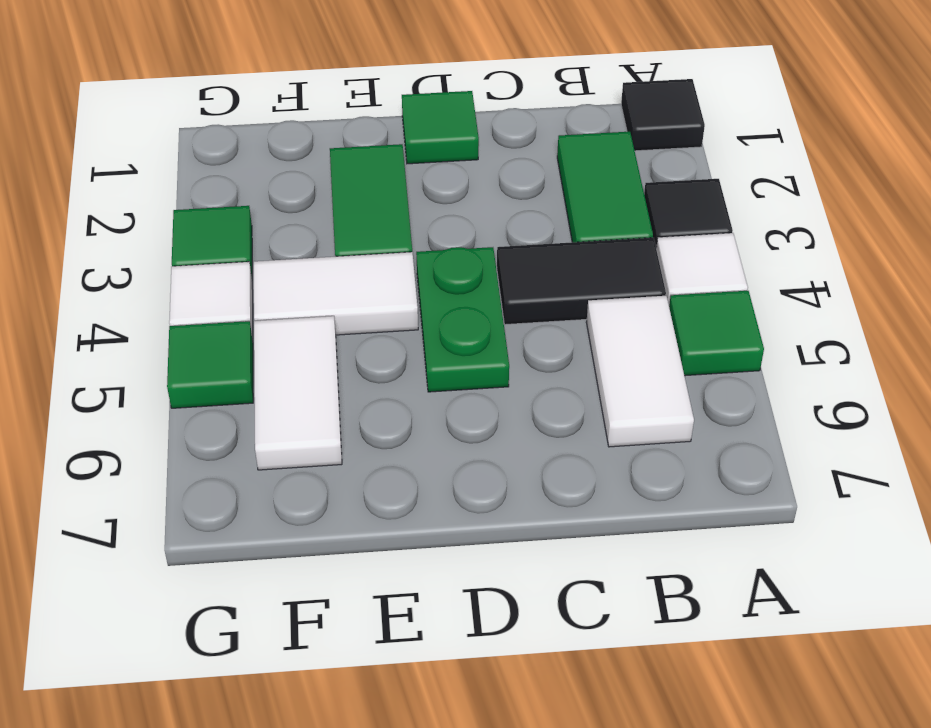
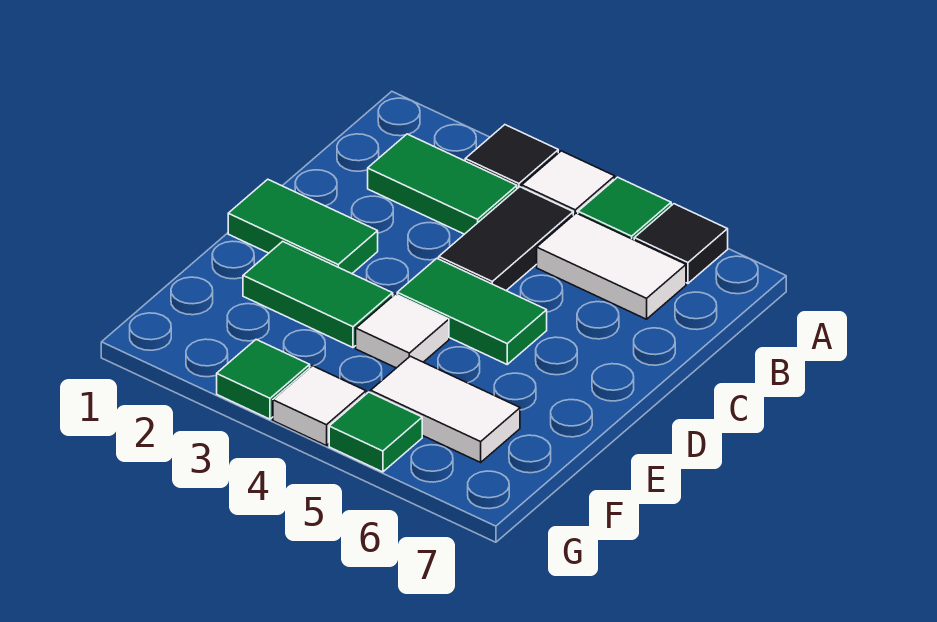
black tile A1 level 1 -> black tile A6 level 1
green tile D1 level 1 -> green tile D1:D2 level 1
green plate D4:D5 level 1 -> green tile D4:D5 level 1
white tile E4:F4 level 1 -> white tile E4 level 1

